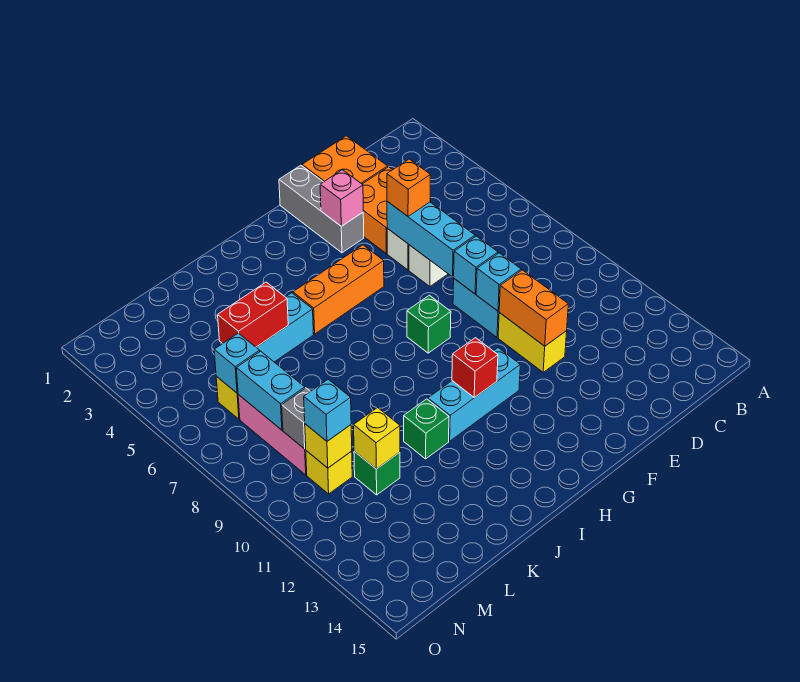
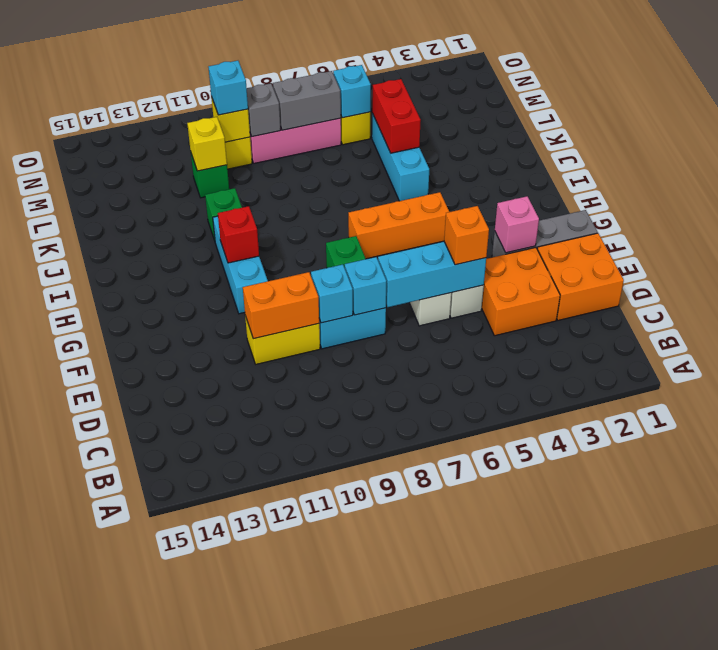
orange brick G5:I5 level 1 -> orange brick H5:H7 level 1
cyan brick M7:M8 level 2 -> grey brick M7:M8 level 2

